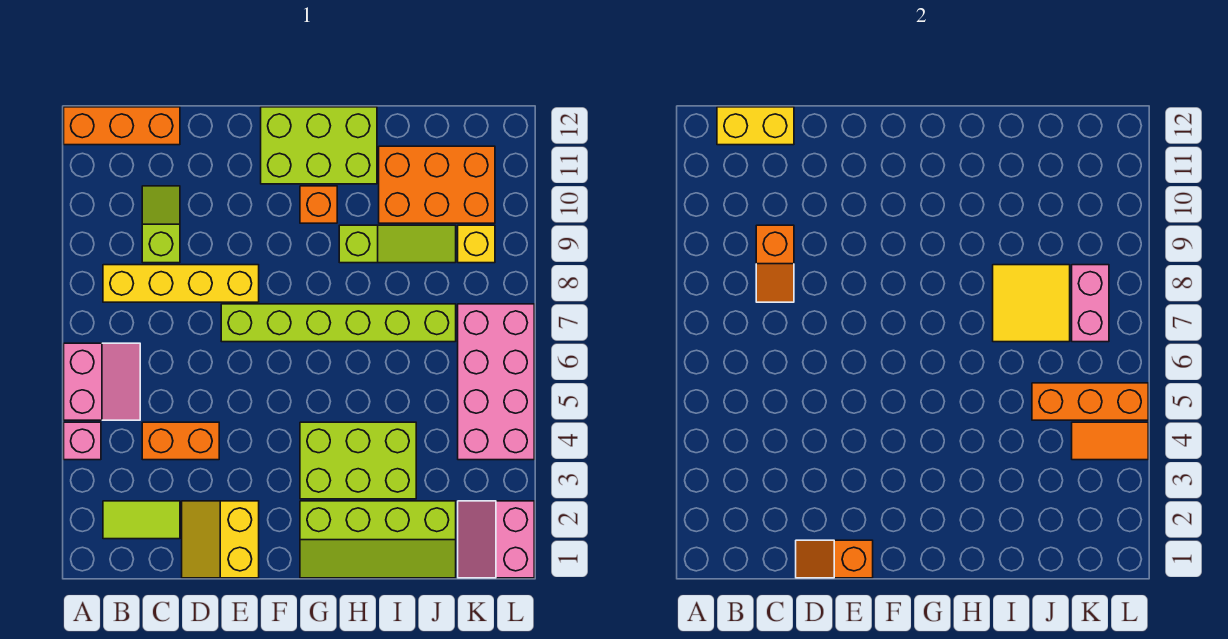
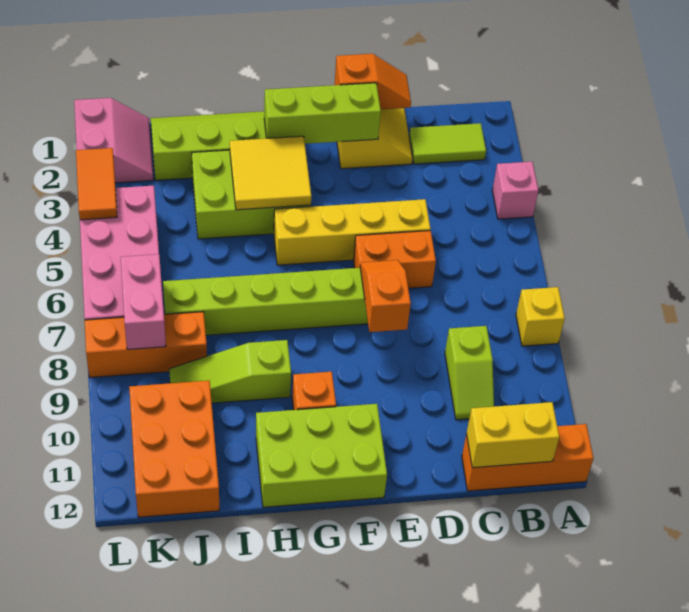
pink slope A5:B6 level 1 top A -> none
yellow brick B8:E8 level 1 -> yellow brick D5:G5 level 1
orange brick C4:D4 level 1 -> orange brick D6:E6 level 1
orange slope C8:C9 level 2 top 9 -> orange slope E7:E8 level 2 top 8
none -> lime brick E2:G2 level 2
yellow tile I7:J8 level 2 -> yellow tile G3:H4 level 2
orange brick I10:K11 level 1 -> orange brick J10:K12 level 1
orange brick J5:L5 level 2 -> orange brick J8:L8 level 1
orange tile K4:L4 level 2 -> orange tile L3:L4 level 2
yellow brick K9 level 1 -> yellow brick A8 level 1

